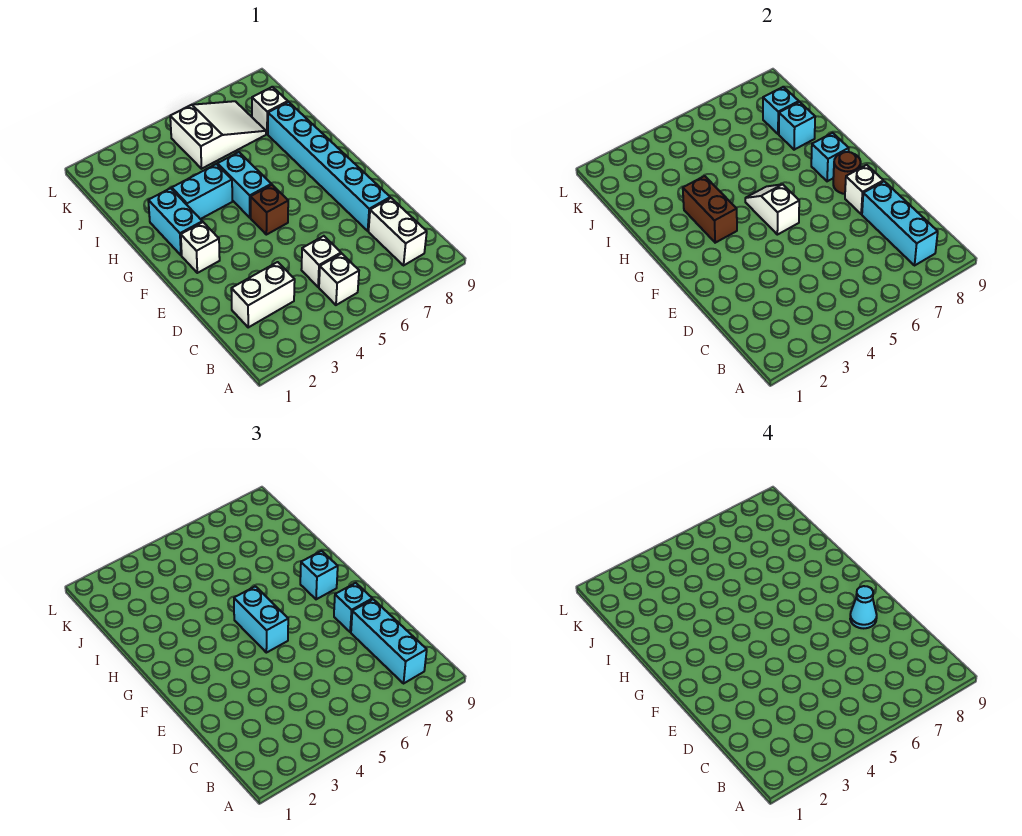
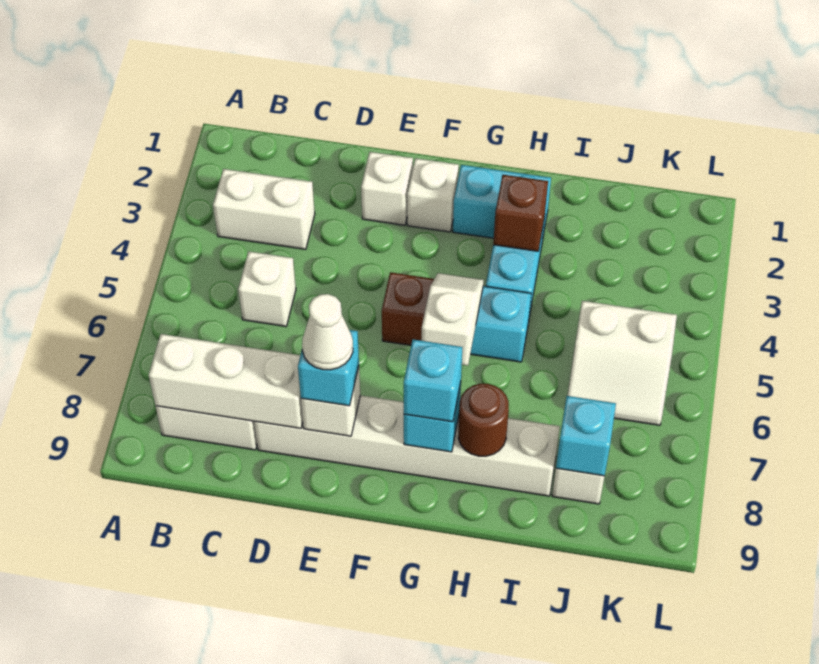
white brick B5 level 1 -> white brick E2 level 1
cyan brick B8:D8 level 2 -> white brick B8:D8 level 2
cyan brick B8:D8 level 3 -> none
white brick C2:C3 level 1 -> white brick B3:C3 level 1
cyan brick D8:I8 level 1 -> white brick D8:I8 level 1
cyan cone E8 level 4 -> white cone E8 level 4
white slope F5:G5 level 2 top F -> white slope G5:G6 level 2 top 6
cyan brick F5:G5 level 3 -> none
brown round brick F8 level 2 -> brown round brick H8 level 2
brown brick G3:H3 level 2 -> brown brick H3 level 2
cyan brick I8 level 2 -> none
white slope J5:K7 level 1 top 5 -> white slope J5:K6 level 1 top 5

